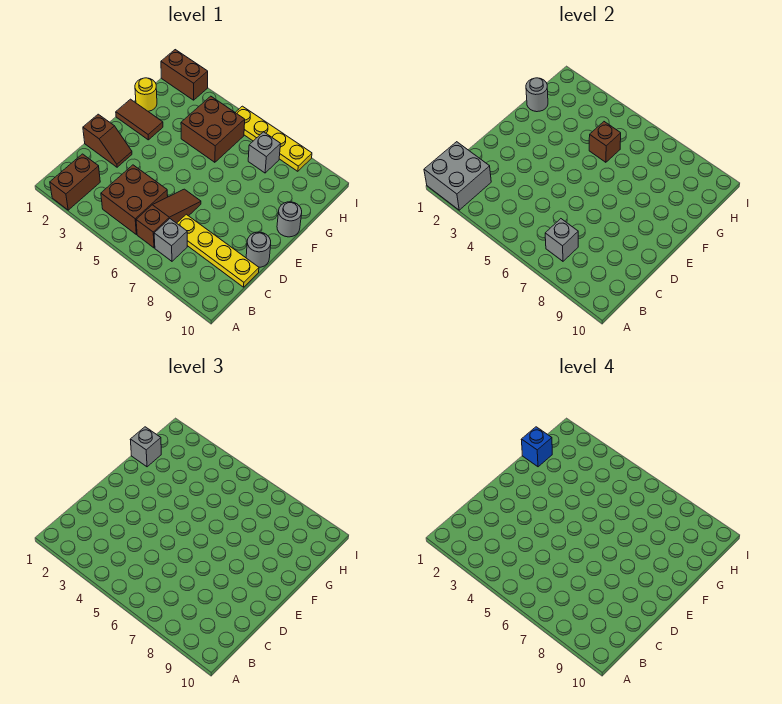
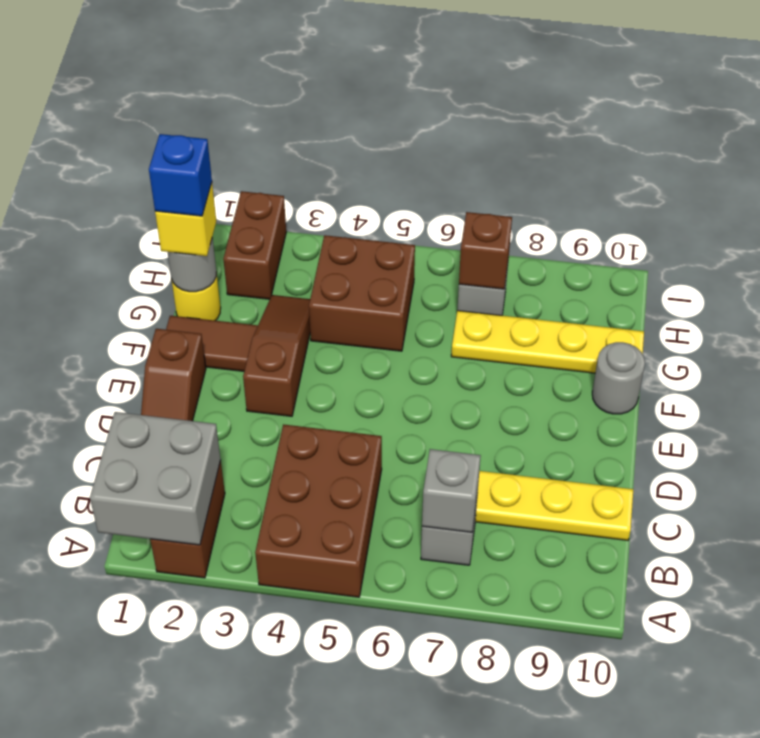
brown brick B4:C5 level 1 -> brown brick A4:C5 level 1
brown slope B6:D6 level 1 top B -> brown slope E3:G3 level 1 top E
brown slope D1:D2 level 1 top 1 -> brown slope D1:E1 level 1 top E
grey round brick D10 level 1 -> none
grey brick G1 level 3 -> yellow brick G1 level 3
brown brick G5 level 2 -> brown brick H7 level 2
brown brick I1:I2 level 1 -> brown brick H2:I2 level 1
yellow plate I5:I8 level 1 -> yellow plate G7:G10 level 1

